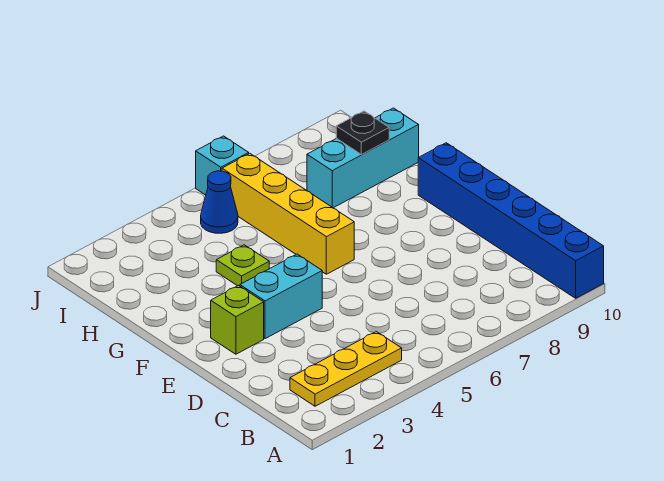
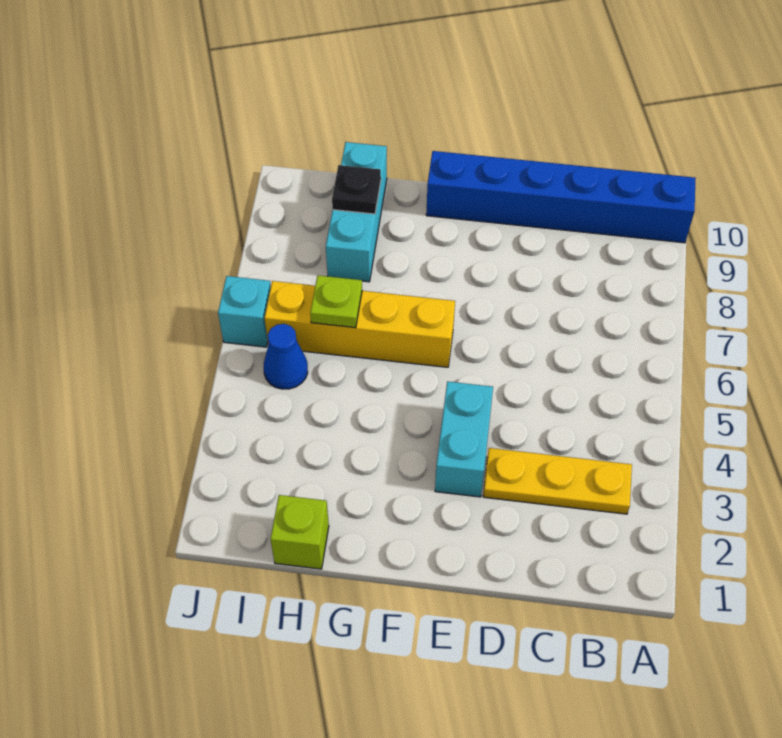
yellow plate B2:B4 level 1 -> yellow plate B3:D3 level 1
lime brick E2 level 1 -> lime brick H1 level 1
lime plate G4 level 1 -> lime plate H6 level 2

